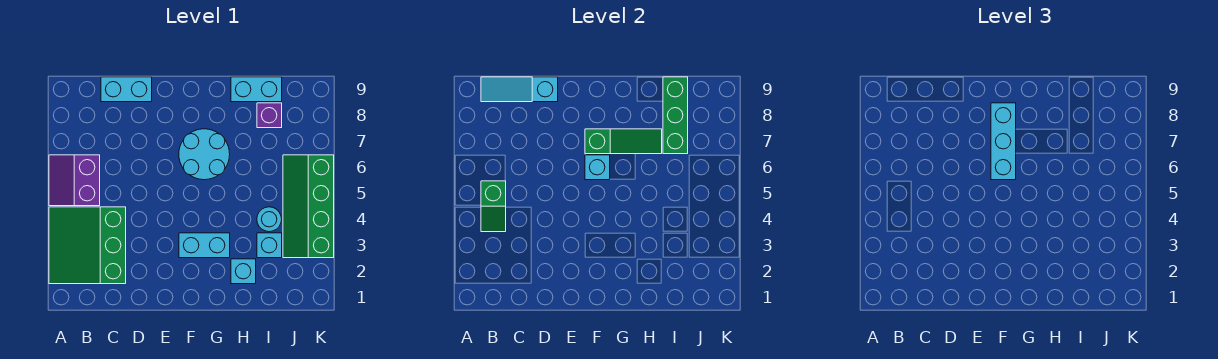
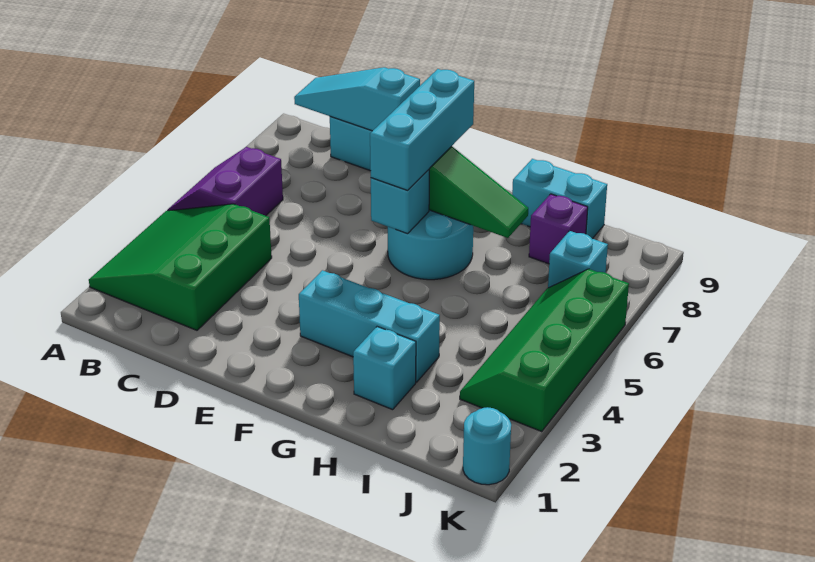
green slope B4:B5 level 2 top 5 -> none
cyan brick F3:G3 level 1 -> cyan brick F3:H3 level 1
cyan brick I3 level 1 -> cyan brick J7 level 1
cyan round brick I4 level 1 -> cyan round brick K1 level 1
green brick I7:I9 level 2 -> none

